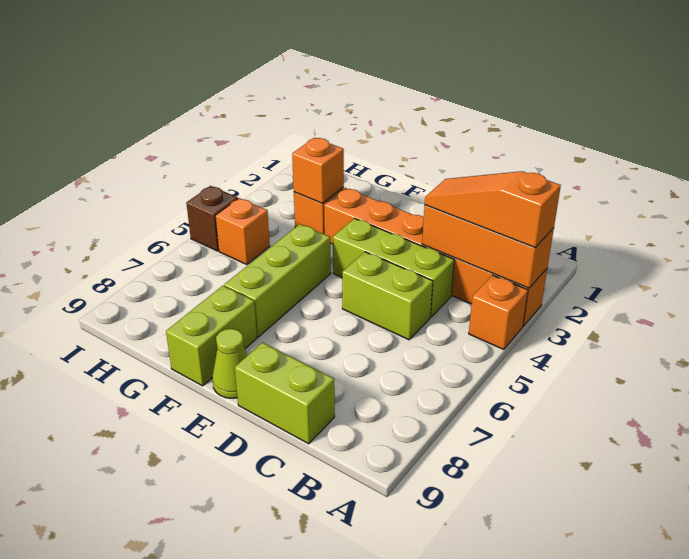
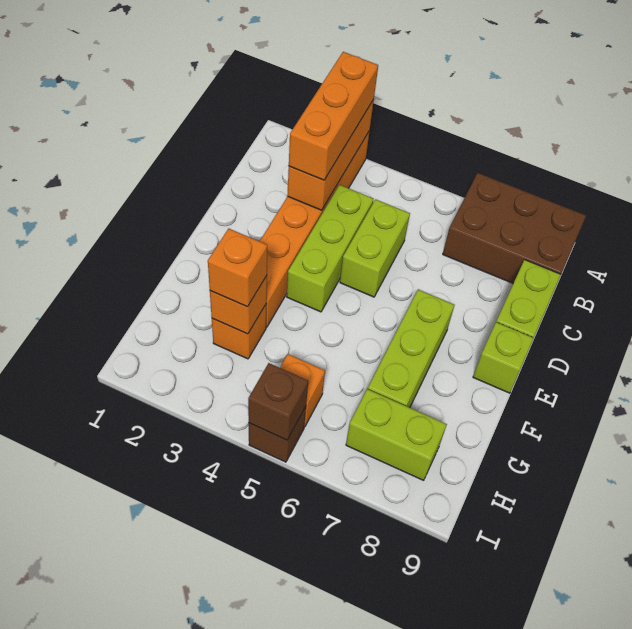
orange slope A3:C3 level 3 top A -> orange brick A3:C3 level 3
orange brick A4 level 1 -> orange brick G3 level 3
none -> brown brick A7:B9 level 1
lime cone E9 level 1 -> lime brick E9 level 1
lime brick F5:F7 level 1 -> lime brick E7:G7 level 1
lime brick F8:F9 level 1 -> lime brick H7:H8 level 1
none -> brown brick I5 level 2

